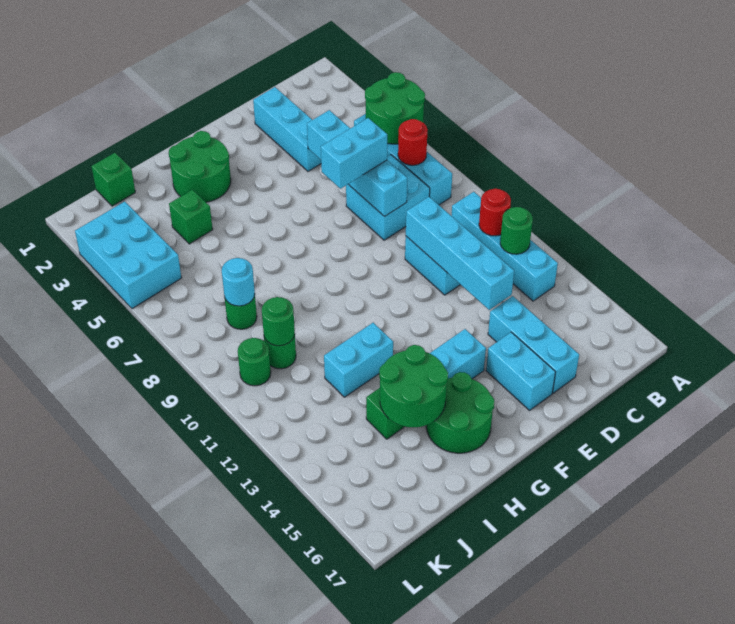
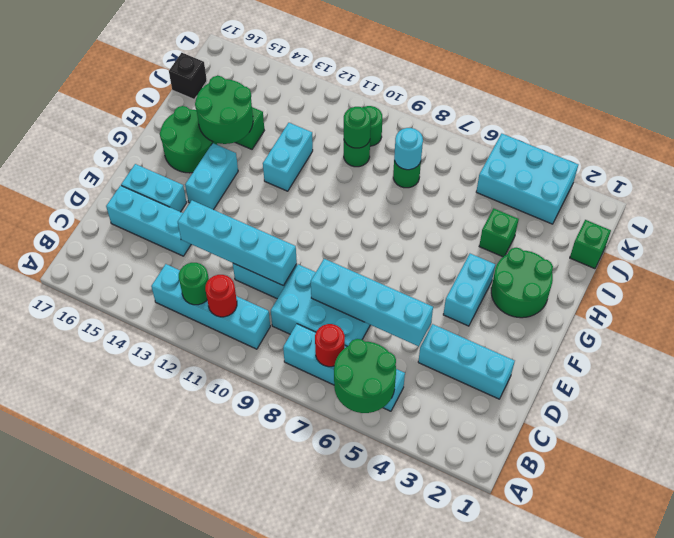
cyan brick C7:D8 level 1 -> cyan brick C7:D9 level 1
cyan brick D7:E7 level 3 -> cyan brick F4:G4 level 1
none -> black brick J17 level 1

